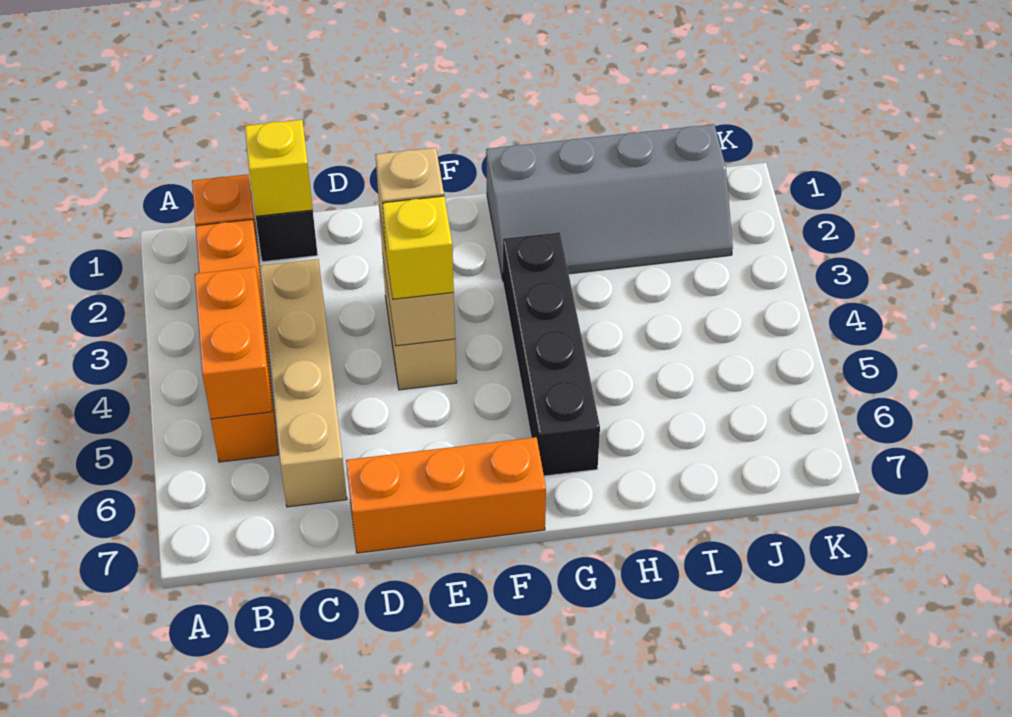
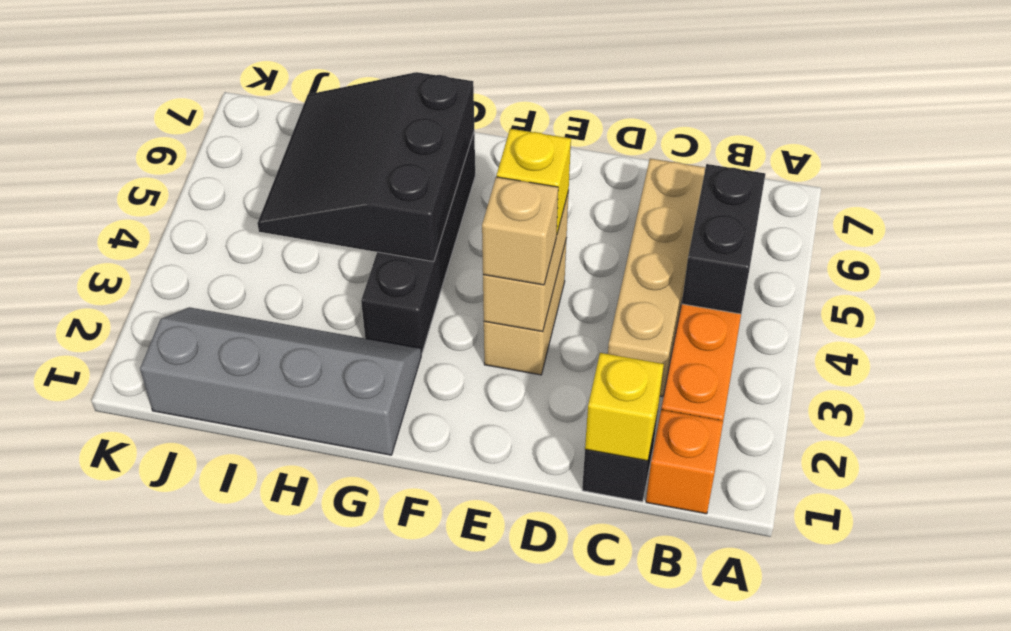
orange brick B4:B5 level 2 -> black brick B4:B5 level 2
orange brick D7:F7 level 1 -> none
none -> black slope G4:I6 level 2 top G

